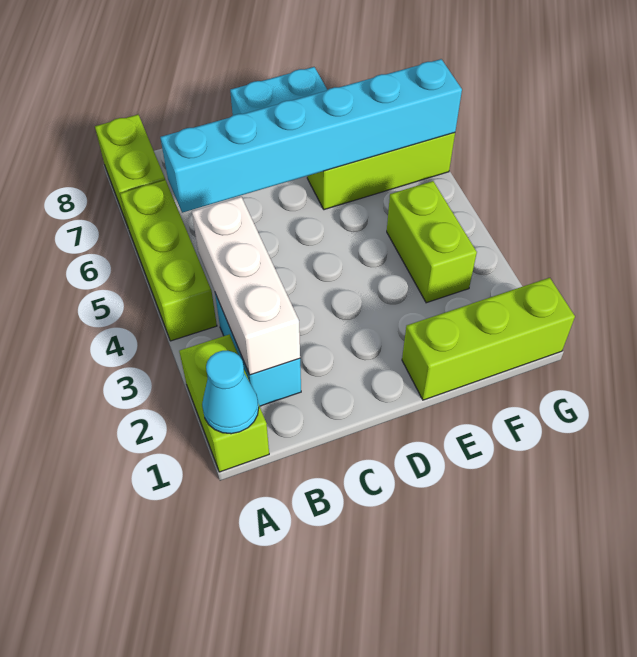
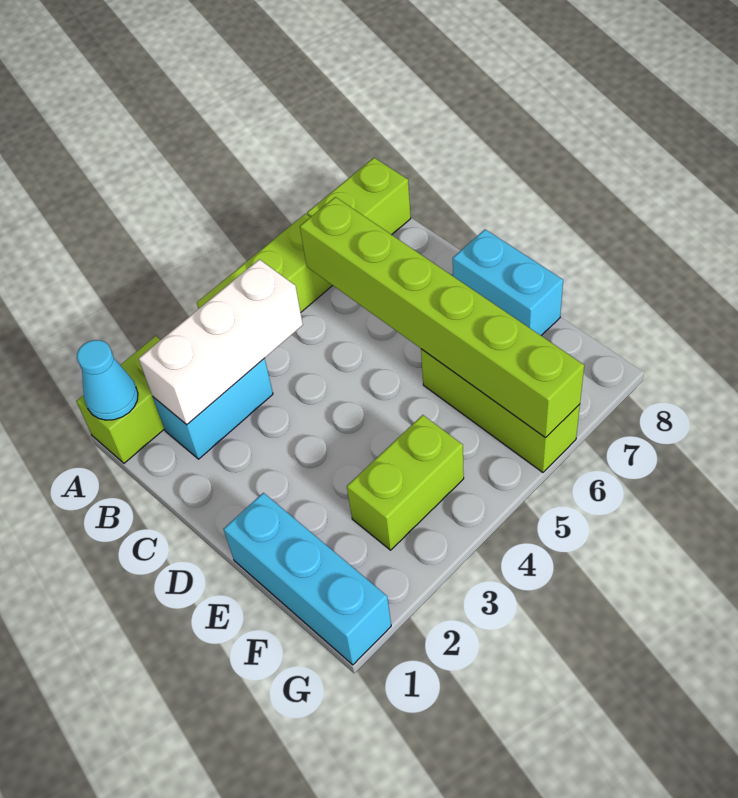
cyan brick B6:G6 level 2 -> lime brick B6:G6 level 2
lime brick E1:G1 level 1 -> cyan brick E1:G1 level 1

